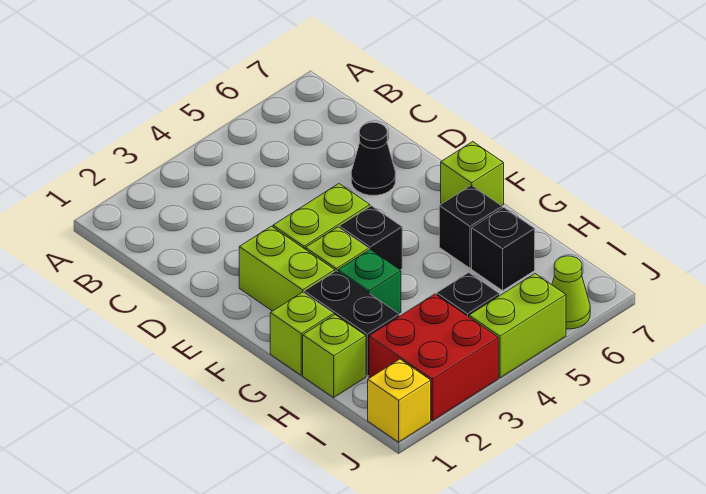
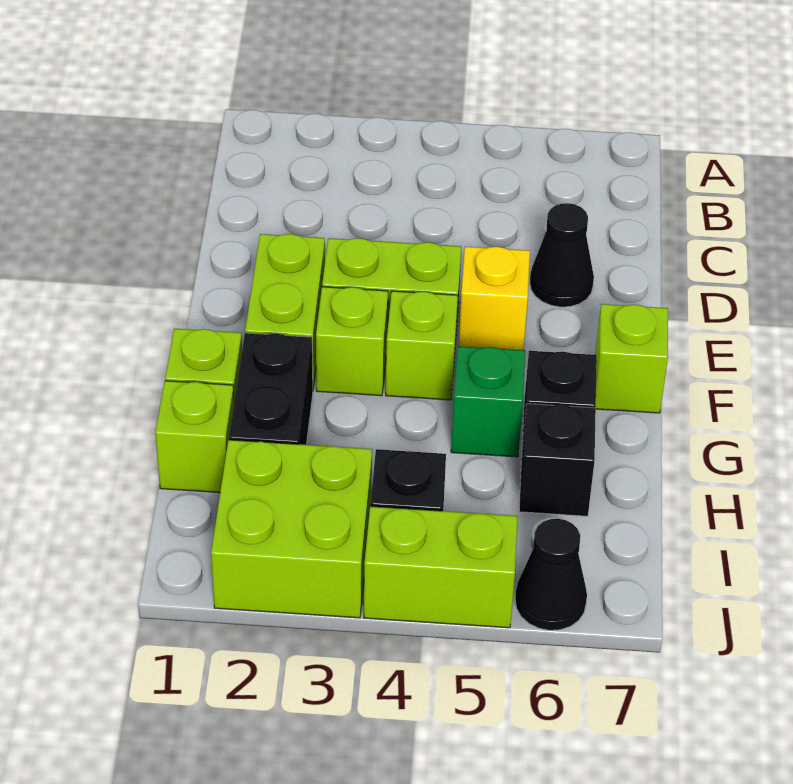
black brick F4 level 1 -> lime brick F4 level 1
green brick G3 level 1 -> green brick G5 level 1
red brick I2:J3 level 1 -> lime brick I2:J3 level 1
yellow brick J1 level 1 -> yellow brick E5 level 1
lime cone J6 level 1 -> black cone J6 level 1

